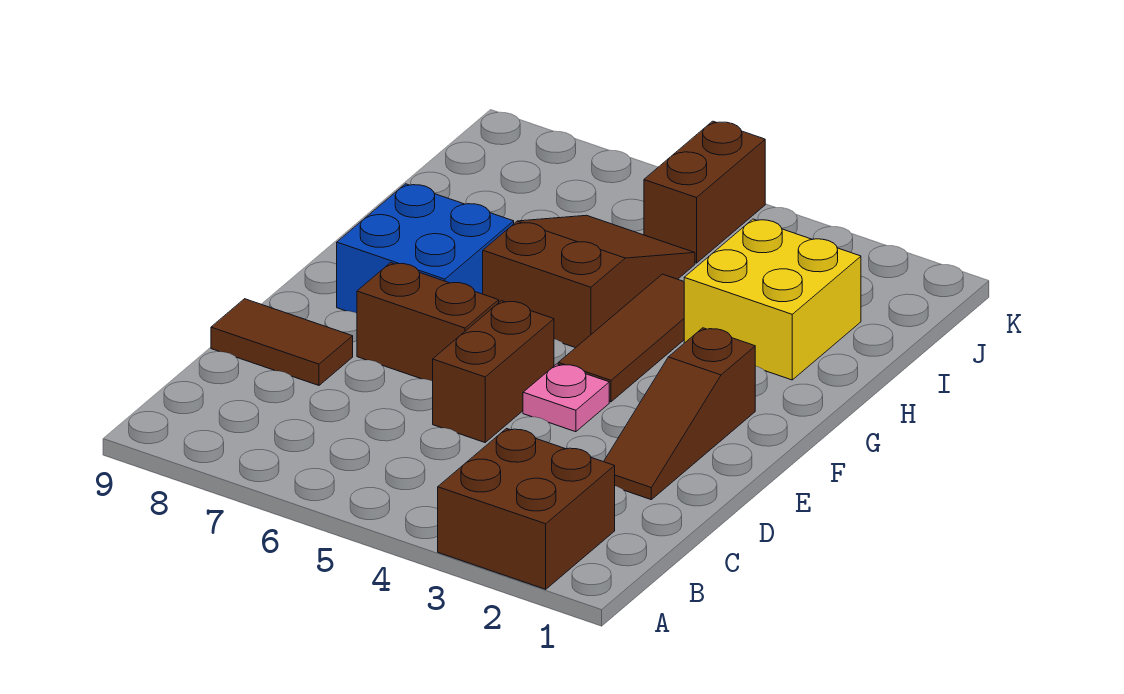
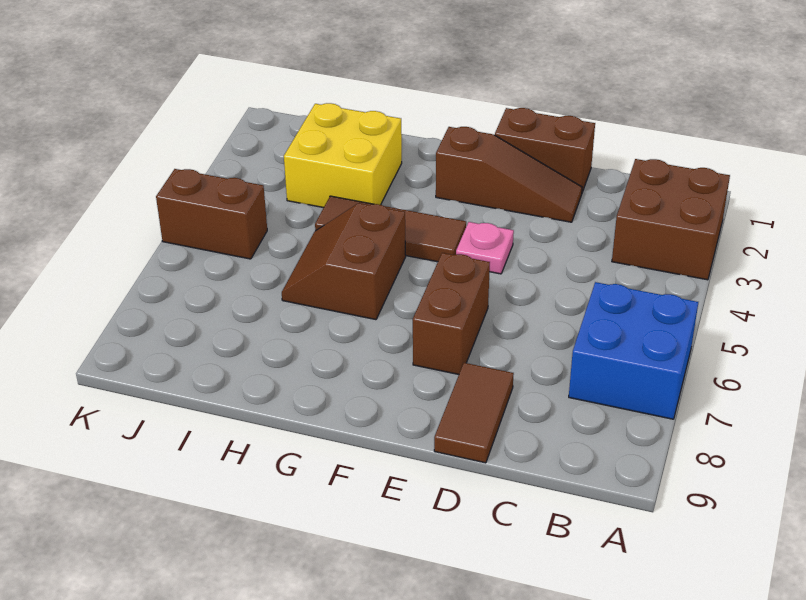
brown brick D5:E5 level 1 -> brown brick D1:E1 level 1
blue brick F7:G8 level 1 -> blue brick A6:B7 level 1
brown slope G5:I6 level 1 top G -> brown slope G5:H6 level 1 top G

